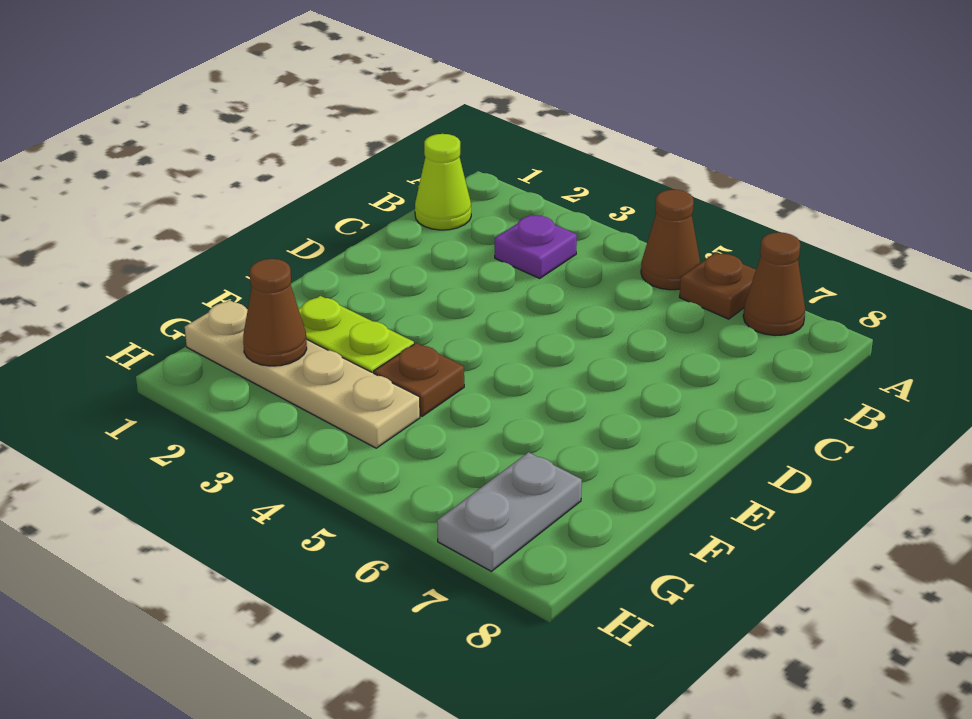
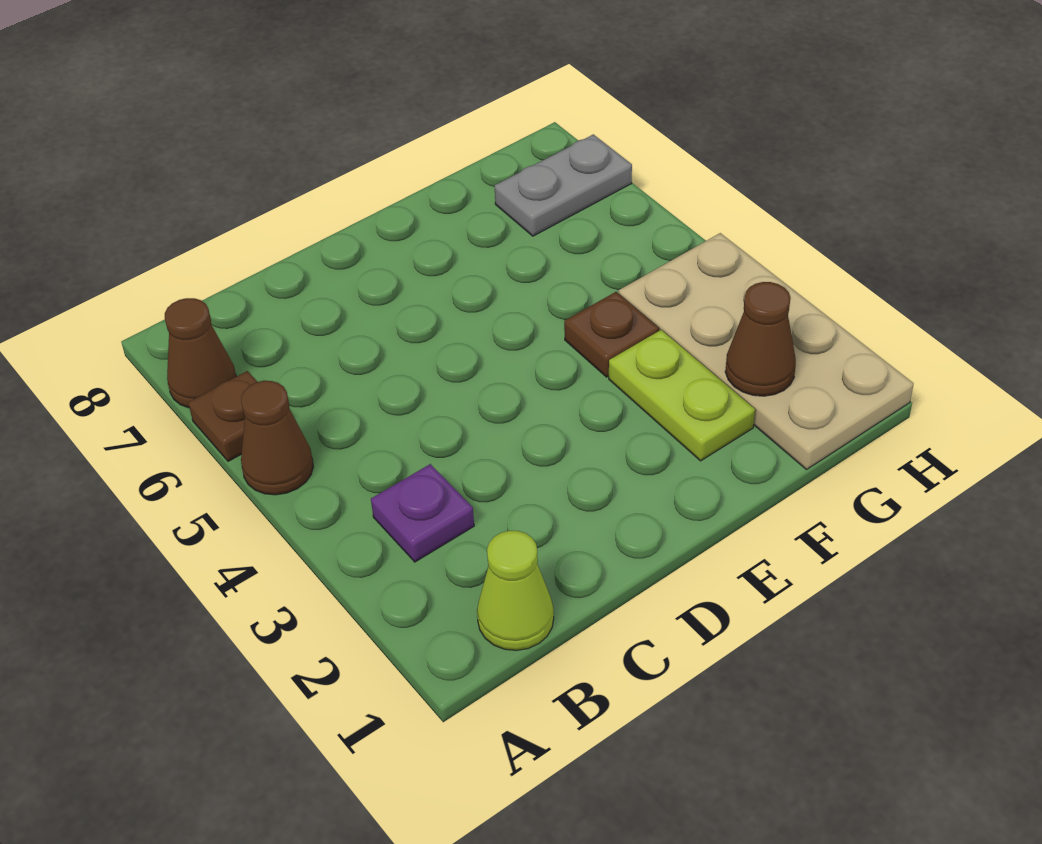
tan plate G1:G4 level 1 -> tan plate G1:H4 level 1

